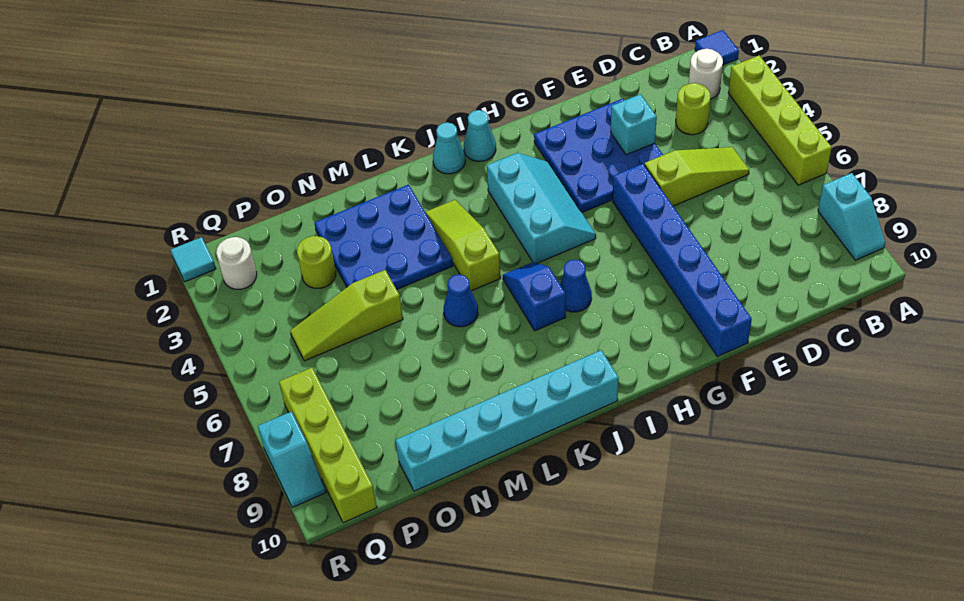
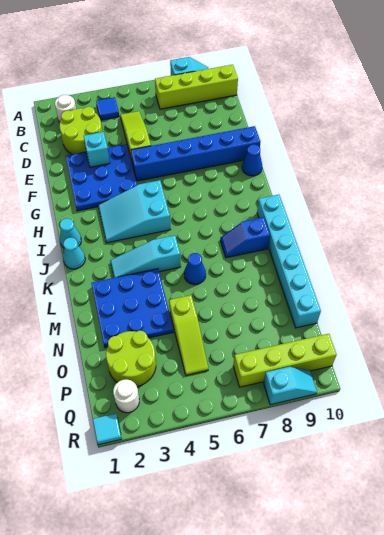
blue tile A1 level 1 -> blue tile B4 level 1
lime brick A3:A6 level 1 -> lime brick B7:B10 level 1
lime round brick C3 level 1 -> lime round brick C2:D3 level 1
cyan slope H3:I5 level 1 top I -> cyan slope H3:I5 level 1 top 5
blue cone I7 level 1 -> blue cone G10 level 1
blue slope J6:J7 level 1 top 7 -> blue slope K8:K9 level 1 top 9
lime slope K3:K5 level 1 top 5 -> cyan slope K3:K5 level 1 top 5
lime round brick O3 level 1 -> lime round brick O2:P3 level 1

